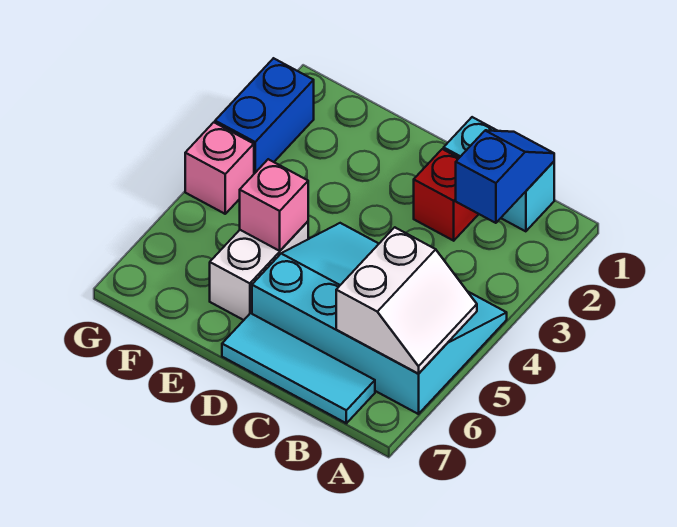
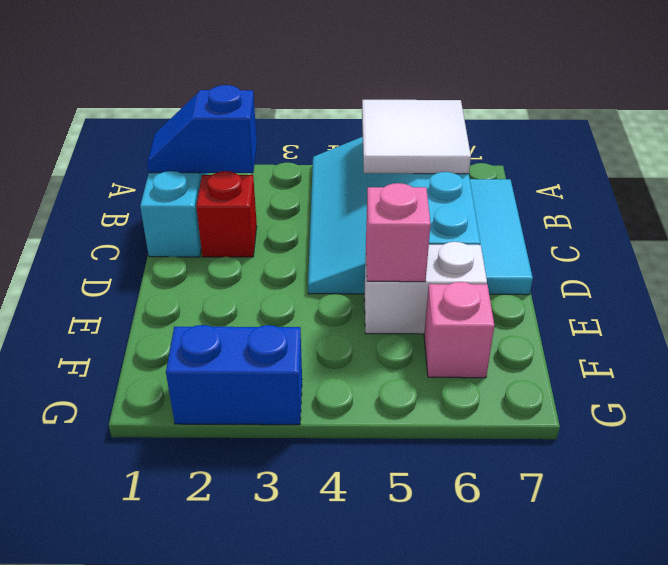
white slope A5:B6 level 2 top B -> white tile A5:B6 level 2
pink brick G4 level 1 -> pink brick F6 level 1

